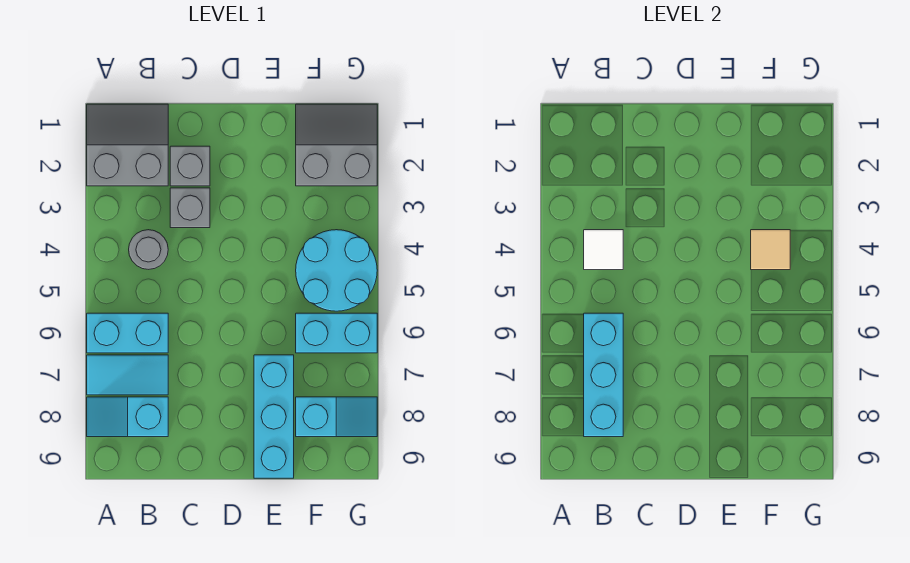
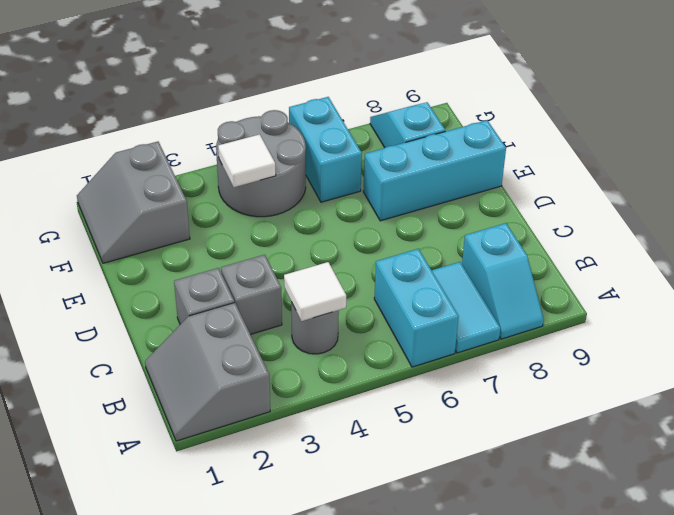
cyan brick B6:B8 level 2 -> none
cyan round brick F4:G5 level 1 -> grey round brick F4:G5 level 1
tan tile F4 level 2 -> white tile F4 level 2

